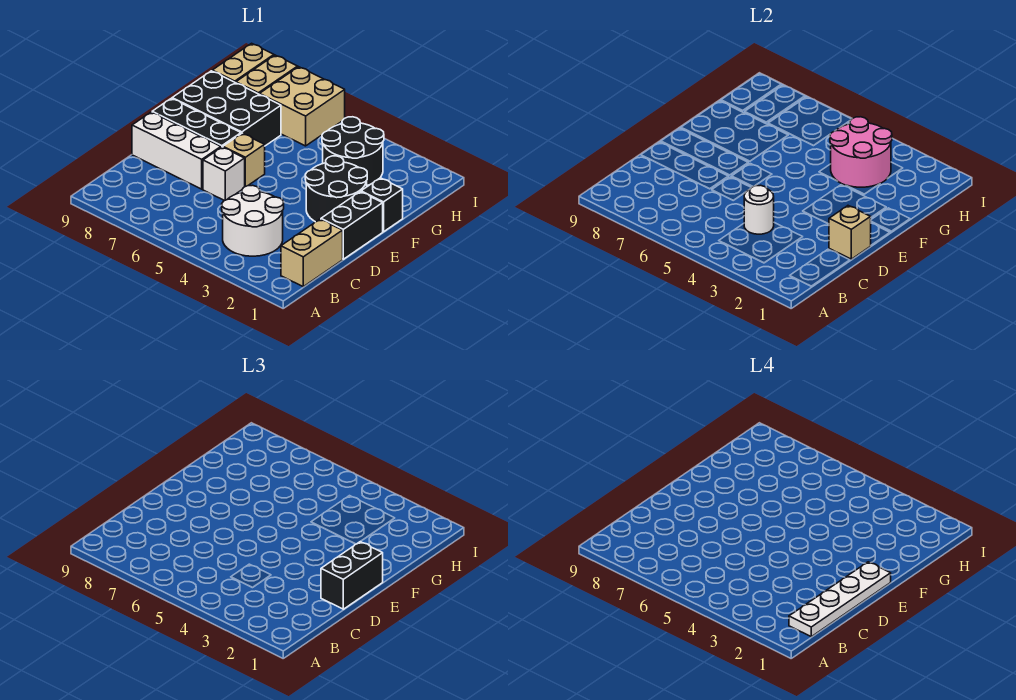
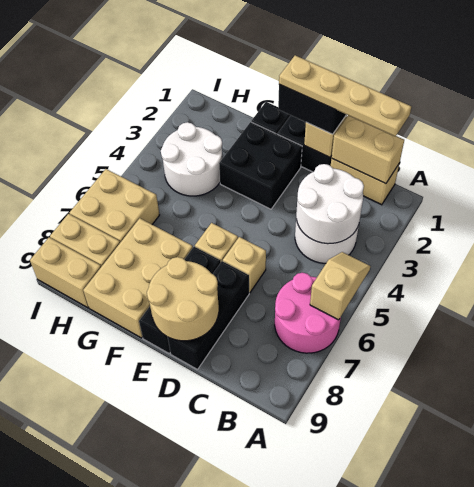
none -> tan slope A5:A6 level 2 top 6
none -> tan brick B1:C1 level 2
white plate B1:E1 level 4 -> tan plate B1:E1 level 4
white round brick C4 level 2 -> white round brick B3:C4 level 2
white brick D6 level 1 -> tan brick D6 level 1
white brick D7:D9 level 1 -> black brick D7:D9 level 1
none -> tan round brick D8:E9 level 2
black round brick E2:F3 level 1 -> black brick E2:F3 level 1
black brick F7:G9 level 1 -> tan brick F7:G9 level 1
black round brick G3:H4 level 1 -> white round brick G3:H4 level 1
pink round brick G3:H4 level 2 -> pink round brick A6:B7 level 1

